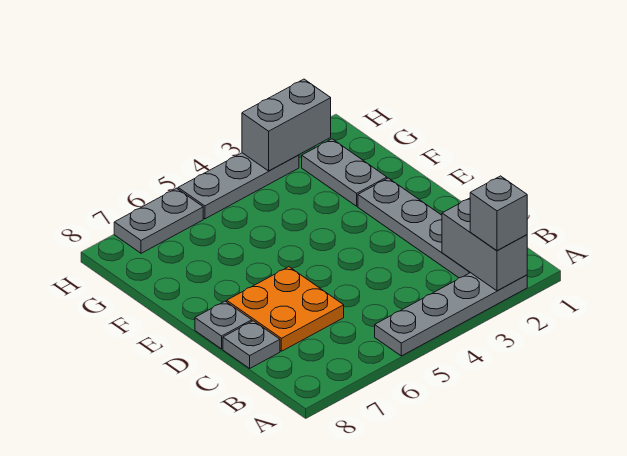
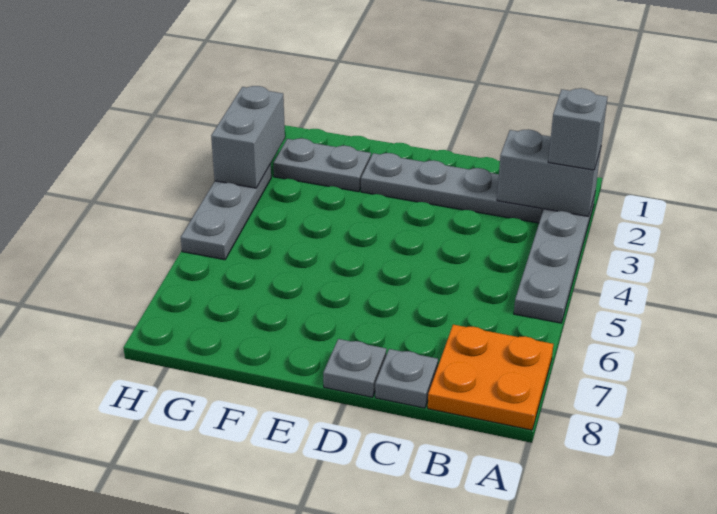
orange plate C6:D7 level 1 -> orange plate A7:B8 level 1
grey plate H6:H7 level 1 -> none

